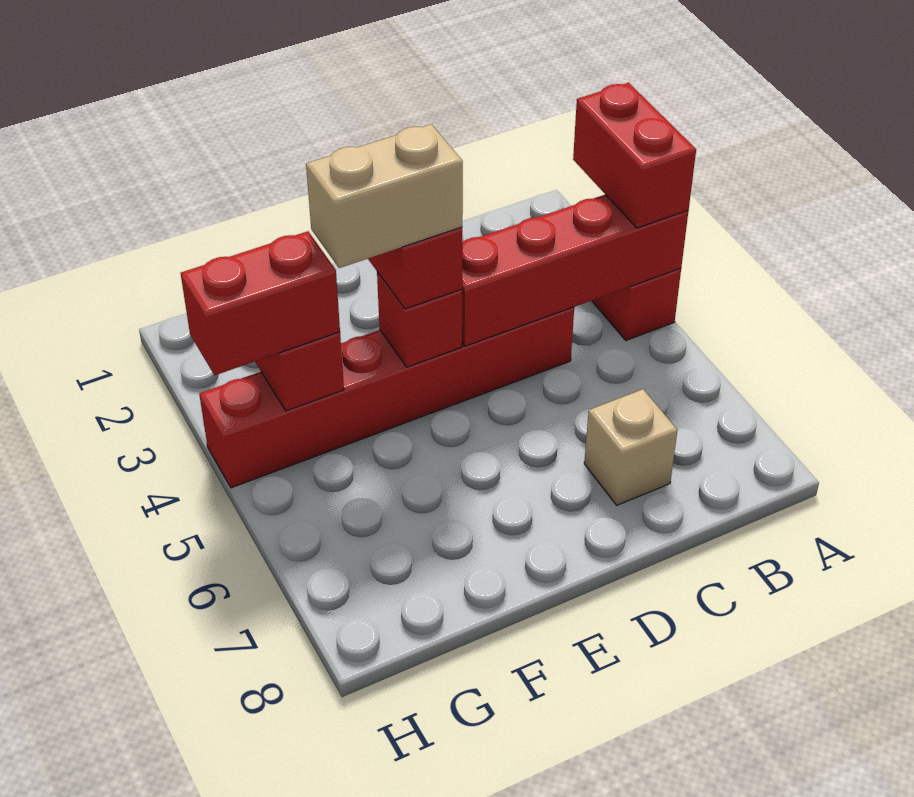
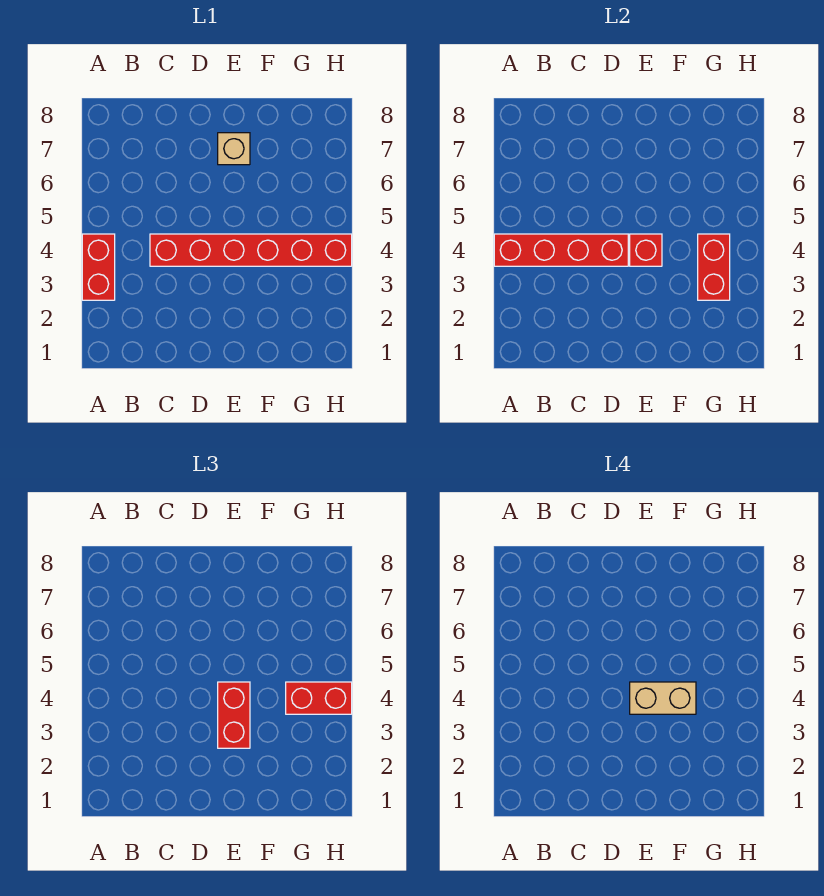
red brick A3:A4 level 3 -> none
tan brick C7 level 1 -> tan brick E7 level 1

